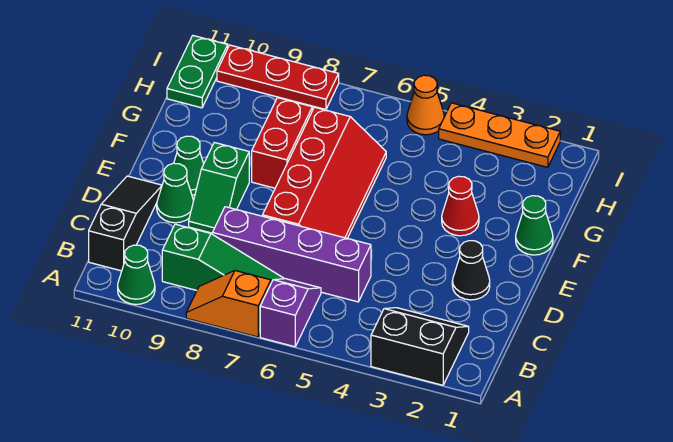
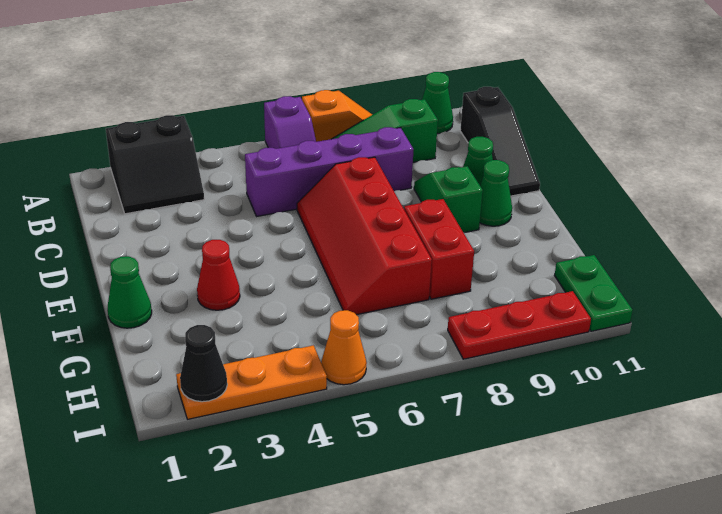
black cone D2 level 1 -> black cone I2 level 2

